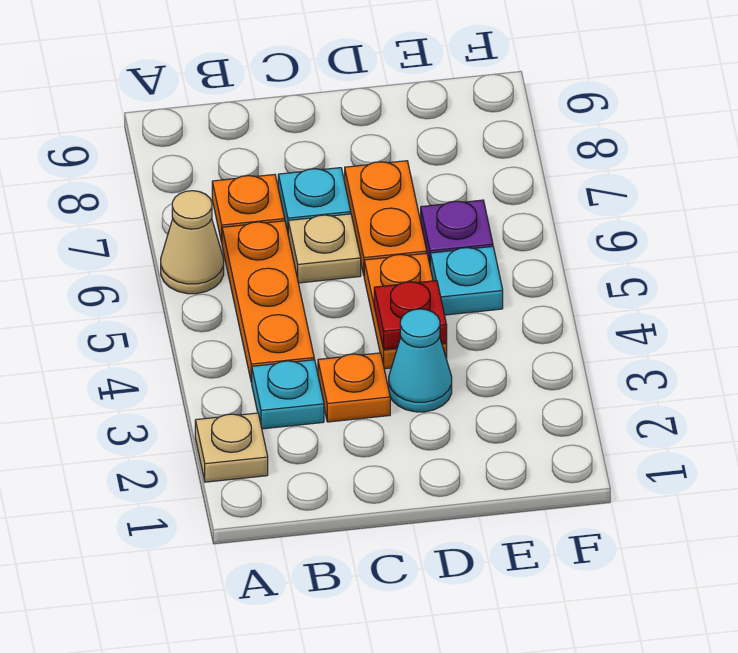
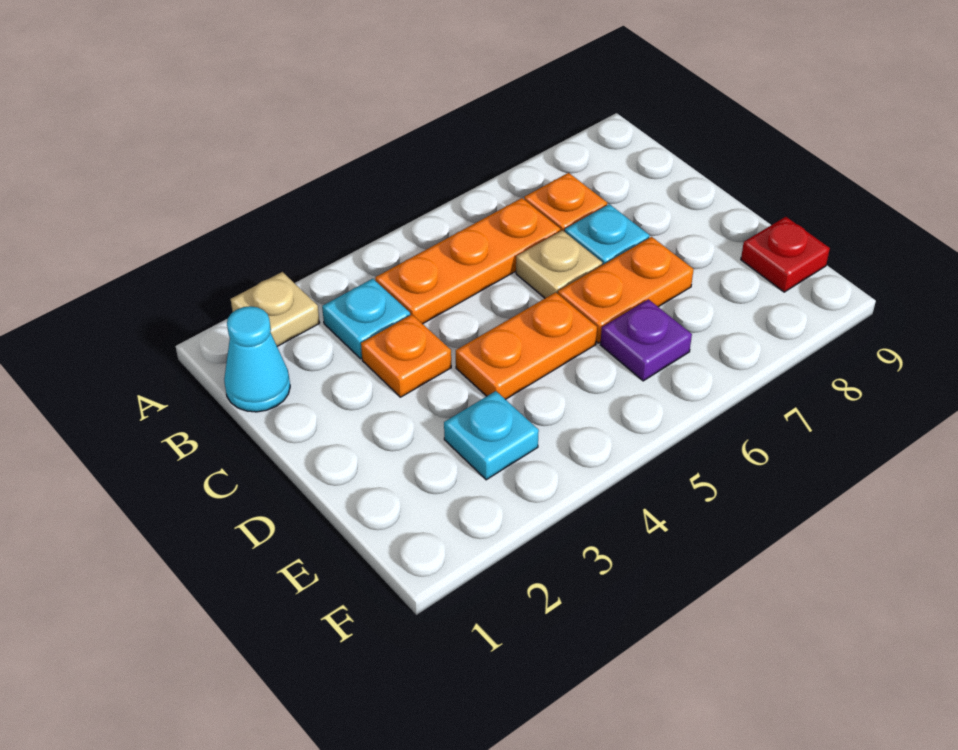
tan cone A6 level 1 -> none
cyan cone D3 level 1 -> cyan cone B1 level 1
red plate D4 level 2 -> red plate E9 level 1
cyan plate E5 level 1 -> cyan plate E3 level 1

